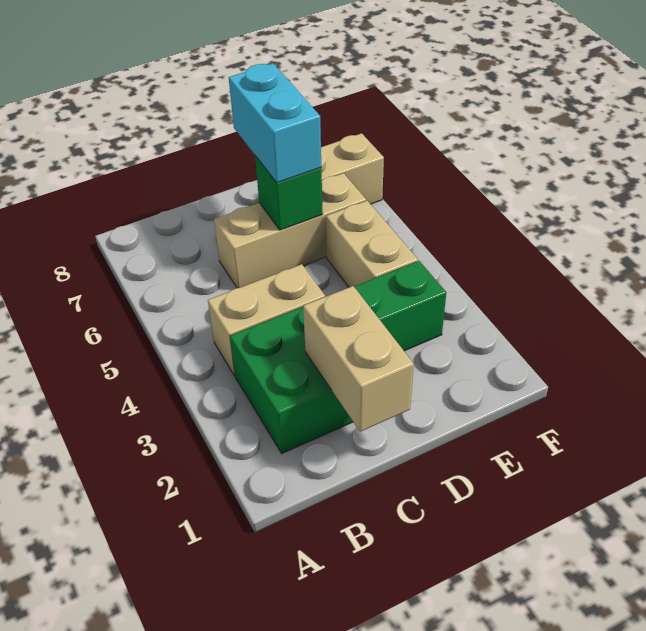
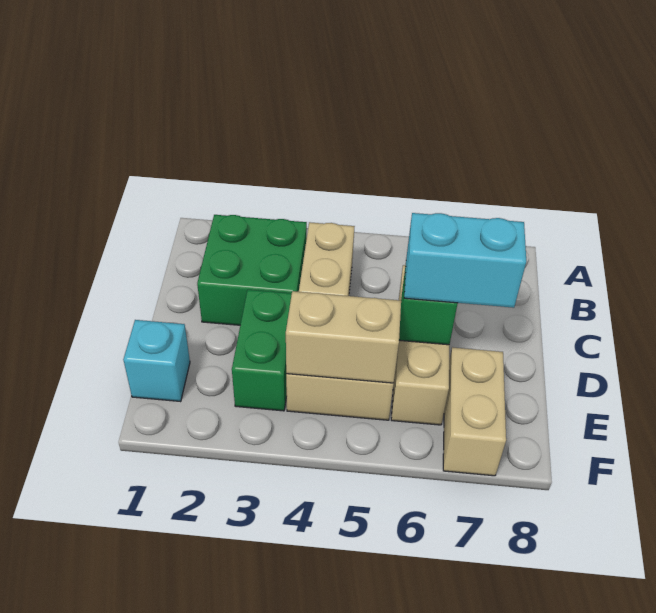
tan brick C1:C2 level 2 -> tan brick E4:E5 level 2
none -> cyan brick E1 level 1

